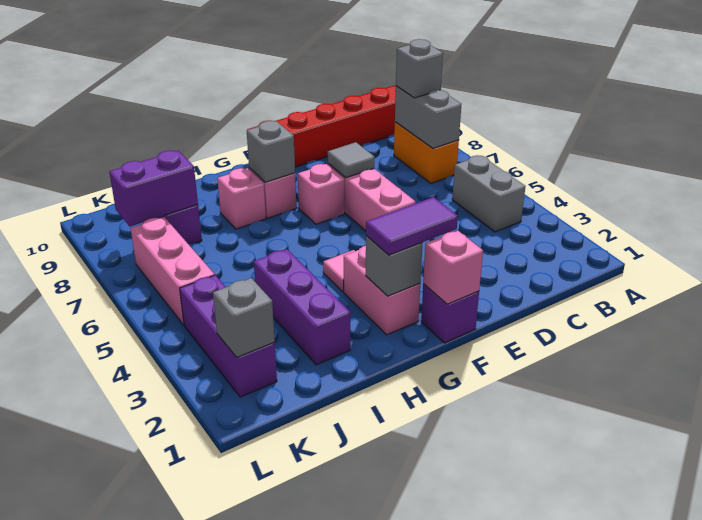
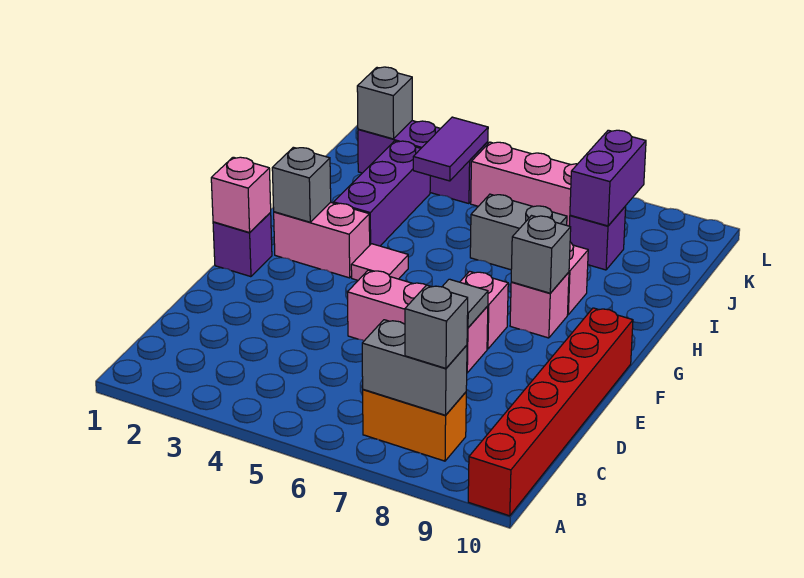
grey brick B4:B5 level 1 -> grey brick I6:I7 level 1
purple tile F2:G2 level 3 -> purple tile J4:K4 level 2
purple brick I2:I4 level 1 -> purple brick H3:J3 level 1

